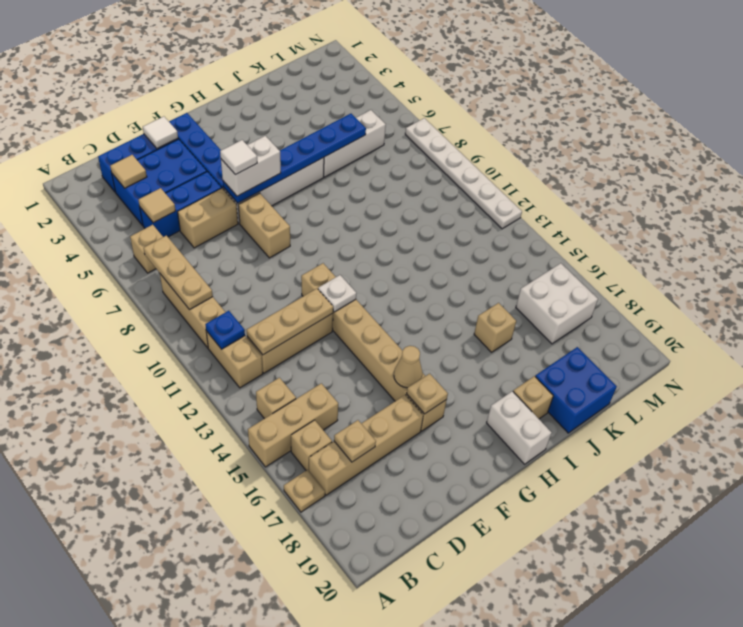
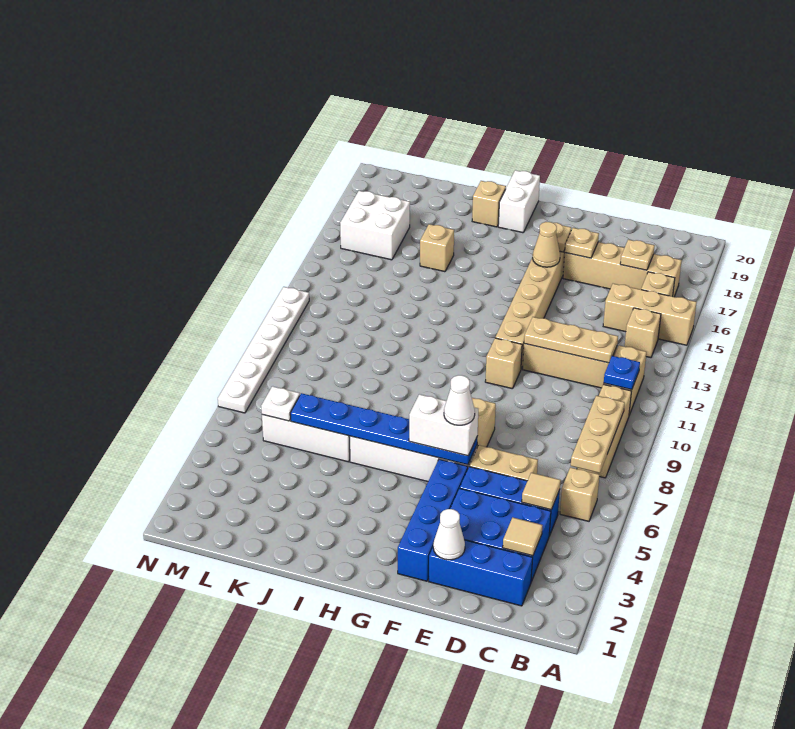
tan plate A17 level 1 -> tan plate E17 level 2
white tile E2 level 2 -> white cone E2 level 2
white tile F6 level 4 -> white cone F6 level 4
white plate F12 level 2 -> white plate L6 level 2
blue brick J19:K20 level 1 -> none

